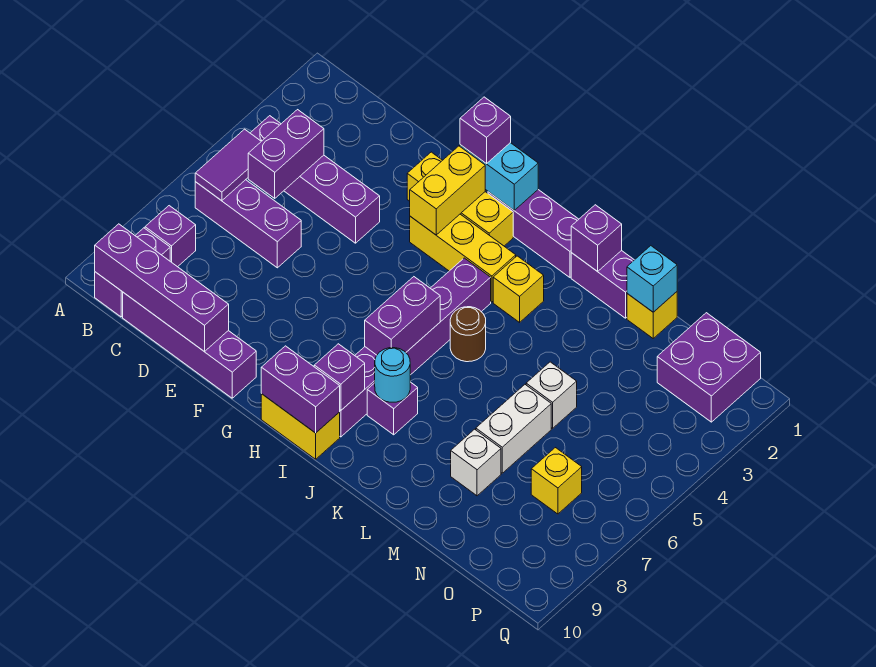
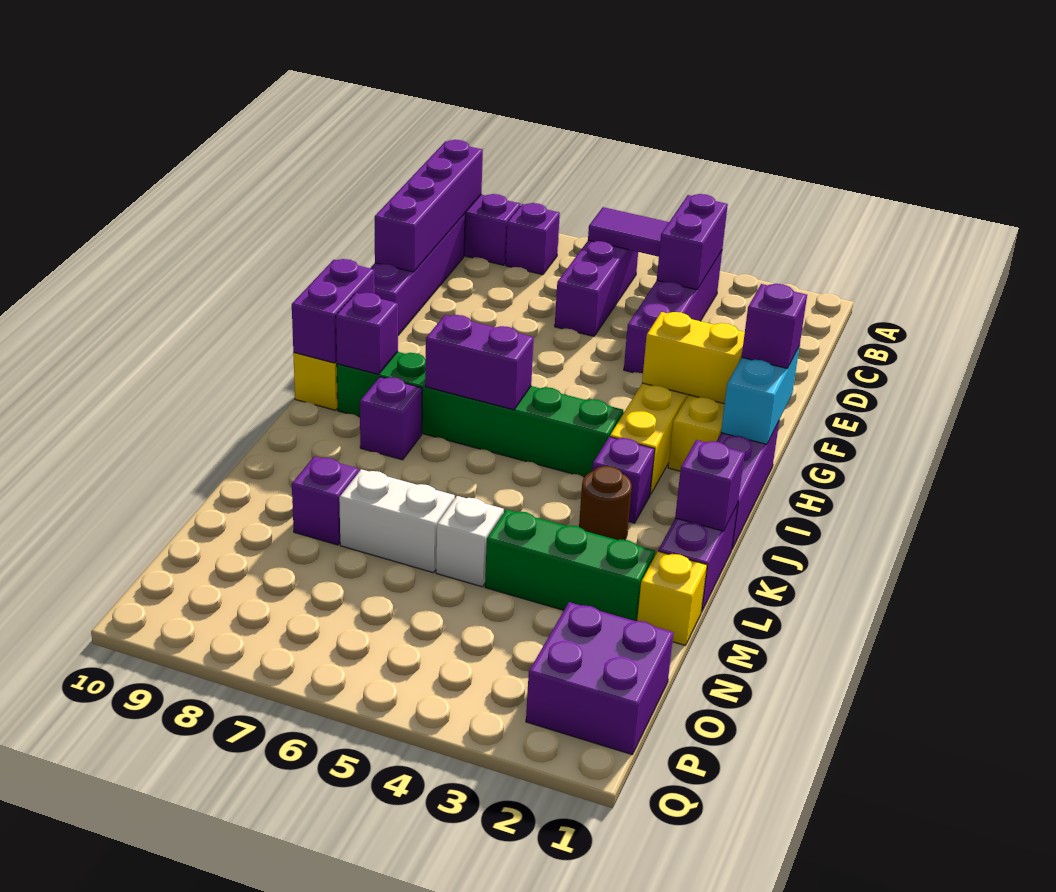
purple brick C4:C5 level 2 -> purple brick B4:C4 level 2
purple brick I4:I9 level 1 -> green brick I4:I9 level 1
yellow brick J3 level 1 -> purple brick J3 level 1
brown round brick J5 level 1 -> brown round brick K3 level 1
cyan round brick J8 level 2 -> none
cyan brick M1 level 2 -> none
none -> green brick M2:M4 level 1
white brick M8 level 1 -> purple brick M8 level 1
yellow brick O7 level 1 -> none

